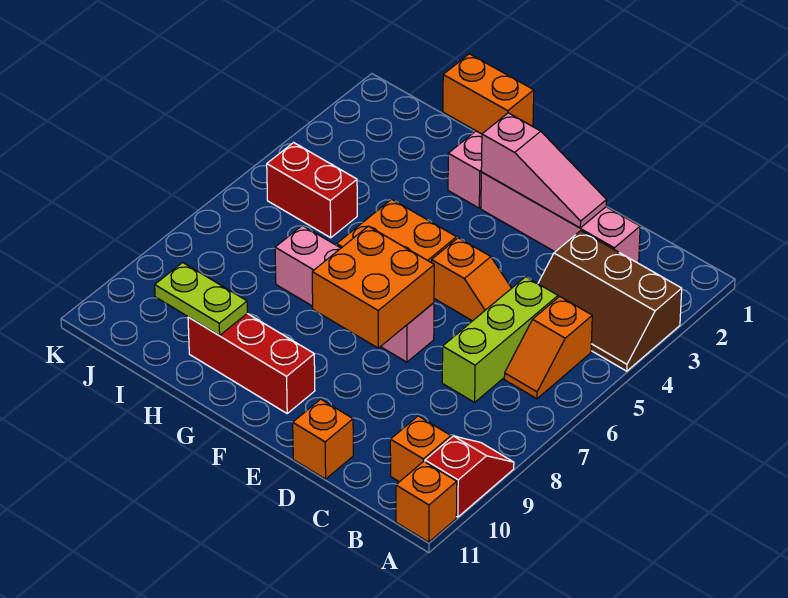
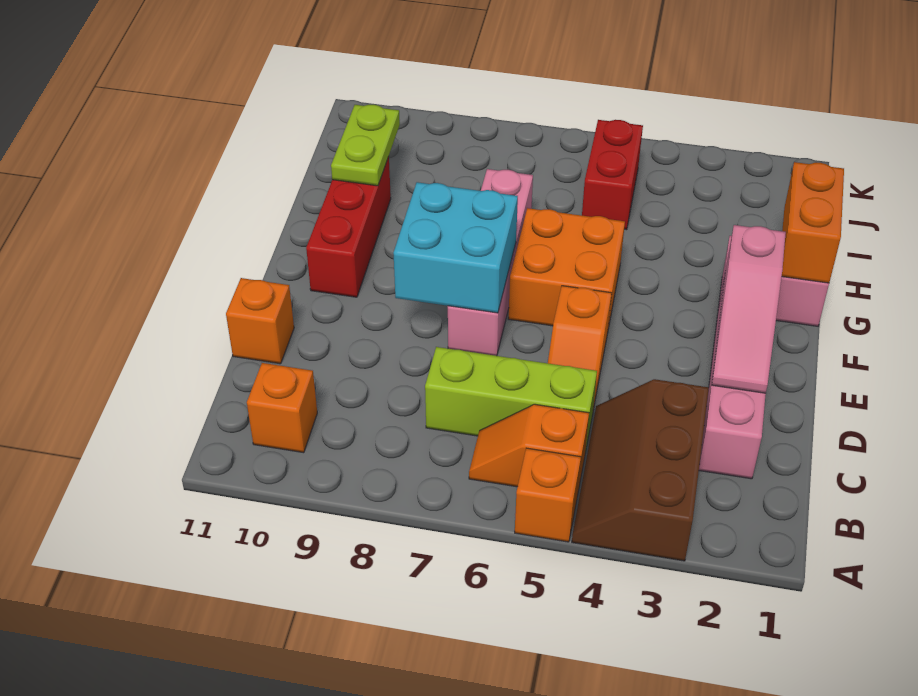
red slope A9:A10 level 1 top 10 -> none
orange brick A11 level 1 -> orange brick A5 level 1
orange brick E7:F8 level 2 -> cyan brick E7:F8 level 2

